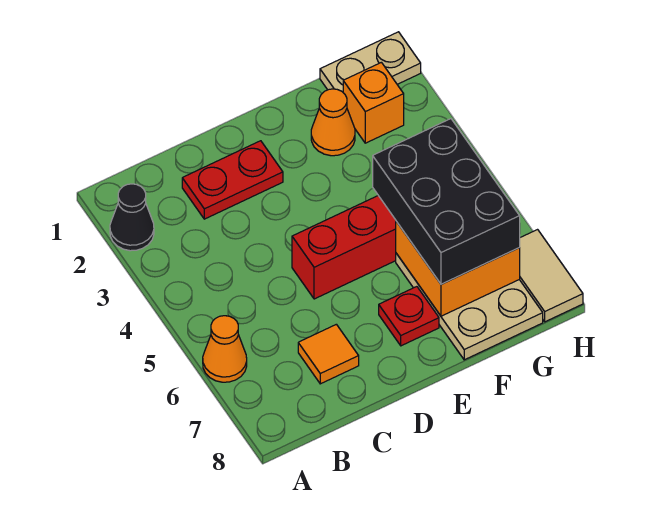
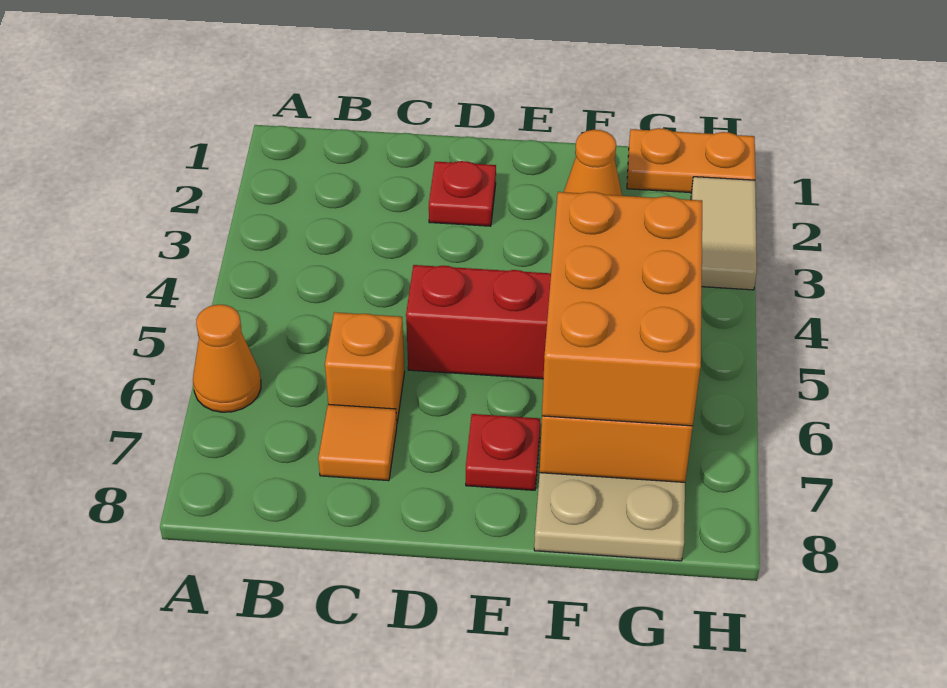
black cone A2 level 1 -> none
red plate C2:D2 level 1 -> red plate D2 level 1
black brick F5:G7 level 3 -> orange brick F5:G7 level 3
tan plate G1:H1 level 1 -> orange plate G1:H1 level 1
orange brick G2 level 1 -> orange brick C6 level 1
tan tile H7:H8 level 1 -> tan tile H2:H3 level 1

